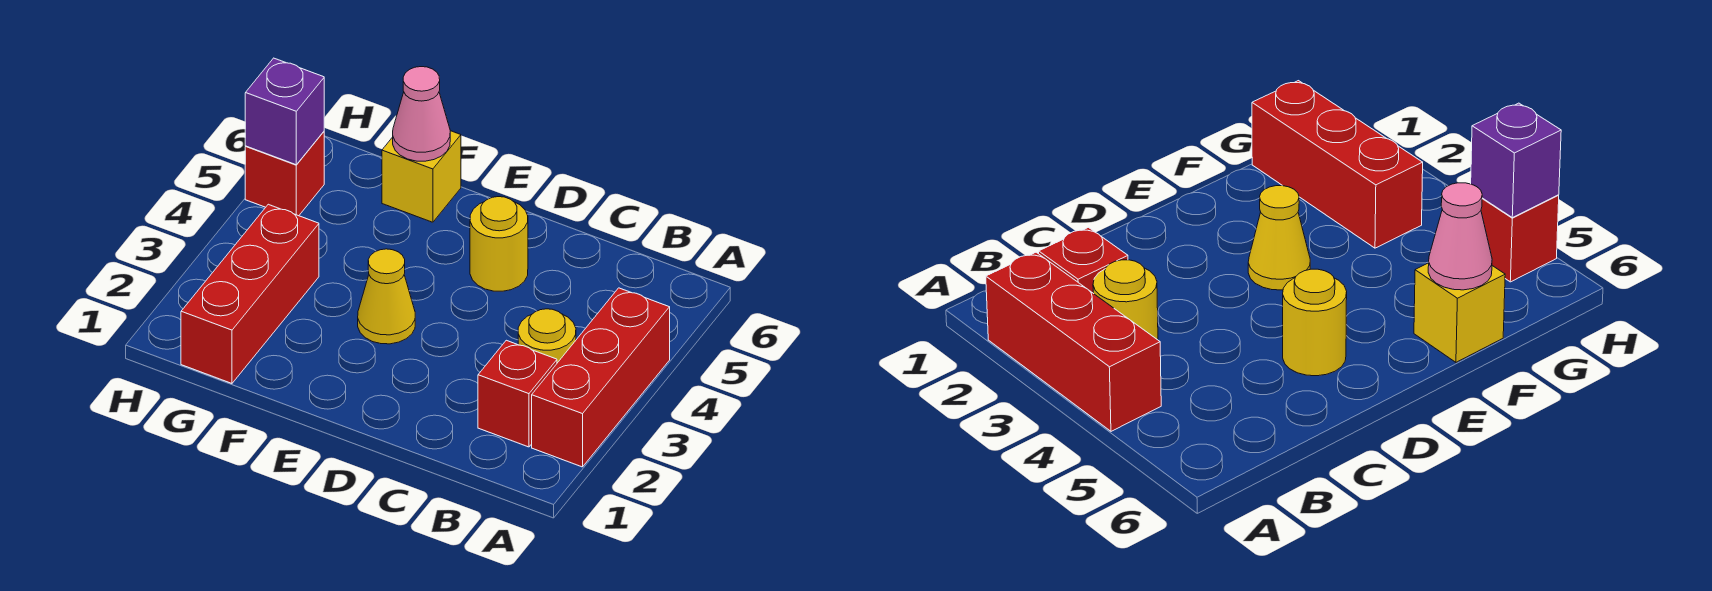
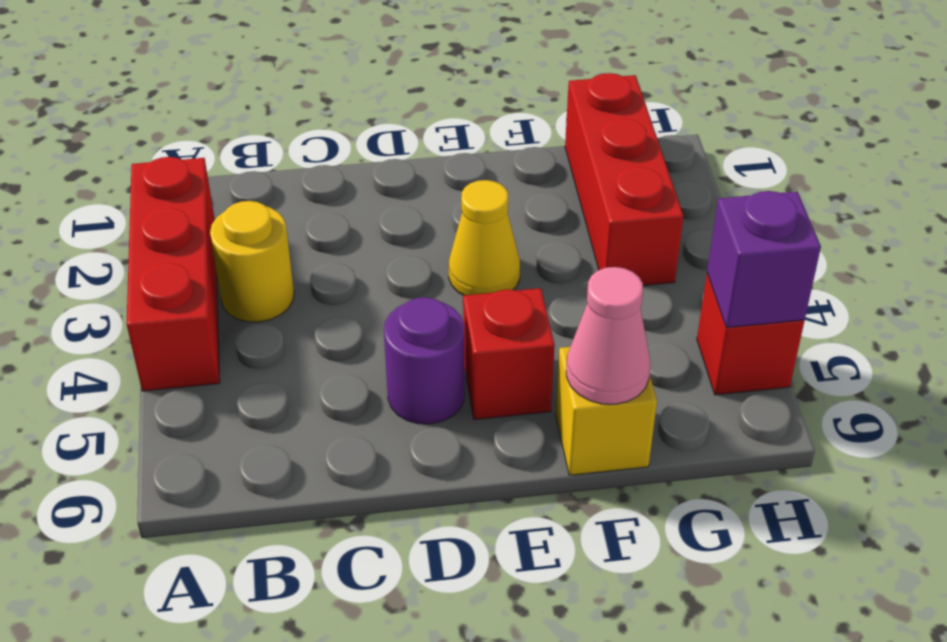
red brick B2 level 1 -> red brick E5 level 1
yellow round brick D5 level 1 -> purple round brick D5 level 1

